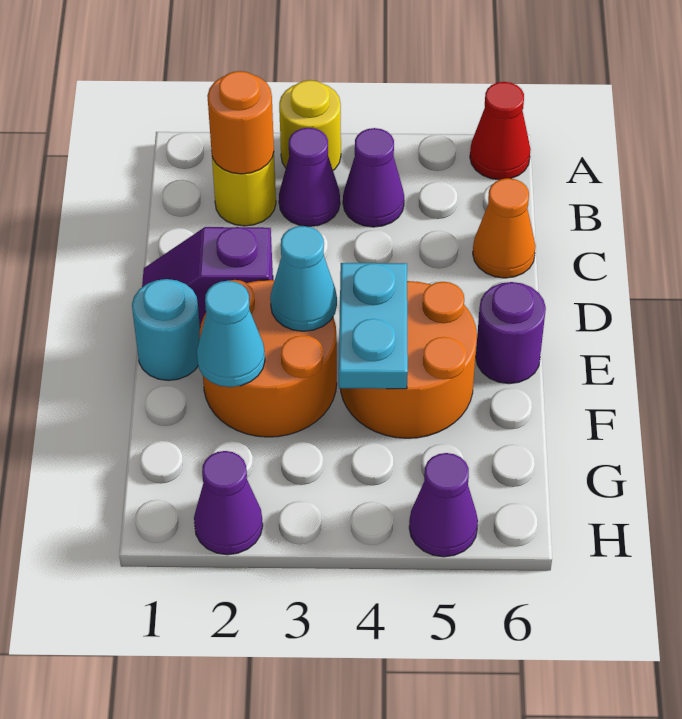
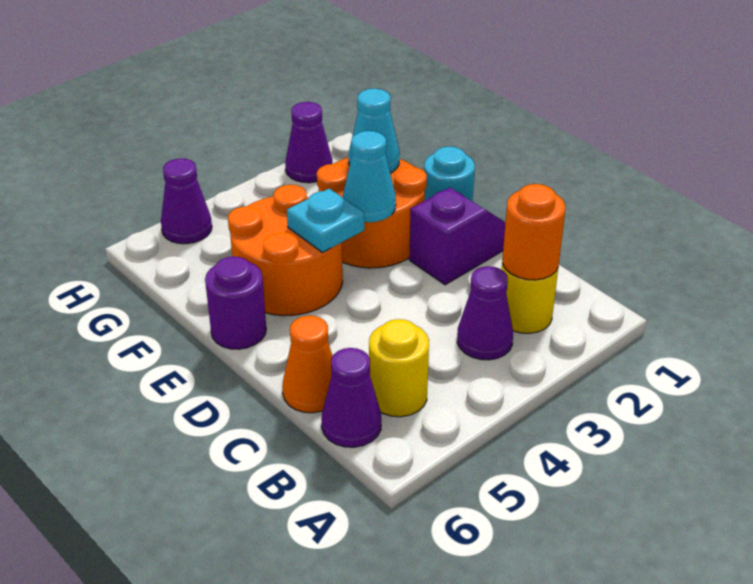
yellow round brick A3 level 1 -> yellow round brick B5 level 1
red cone A6 level 1 -> none
purple cone B4 level 1 -> purple cone B6 level 1
cyan plate E4:F4 level 2 -> cyan plate E4 level 2

